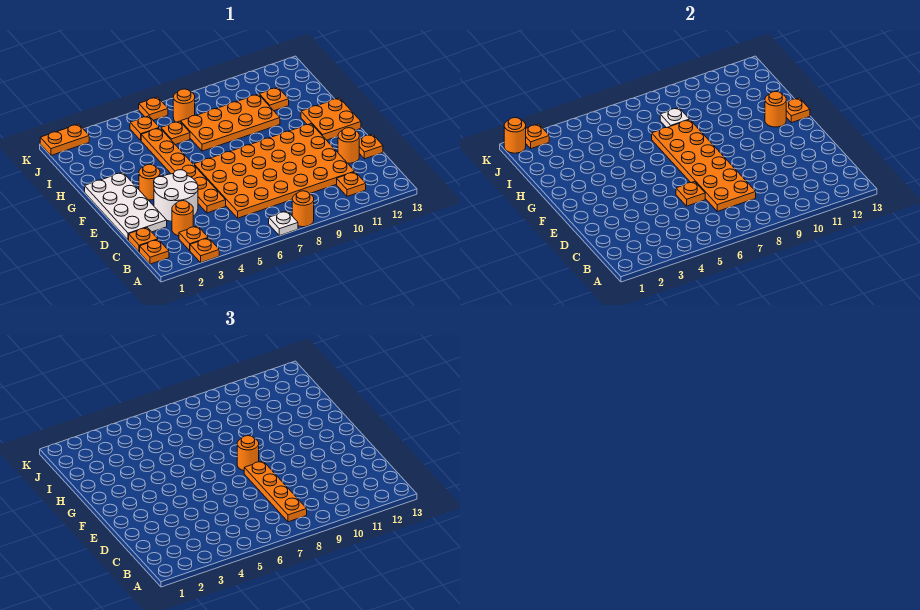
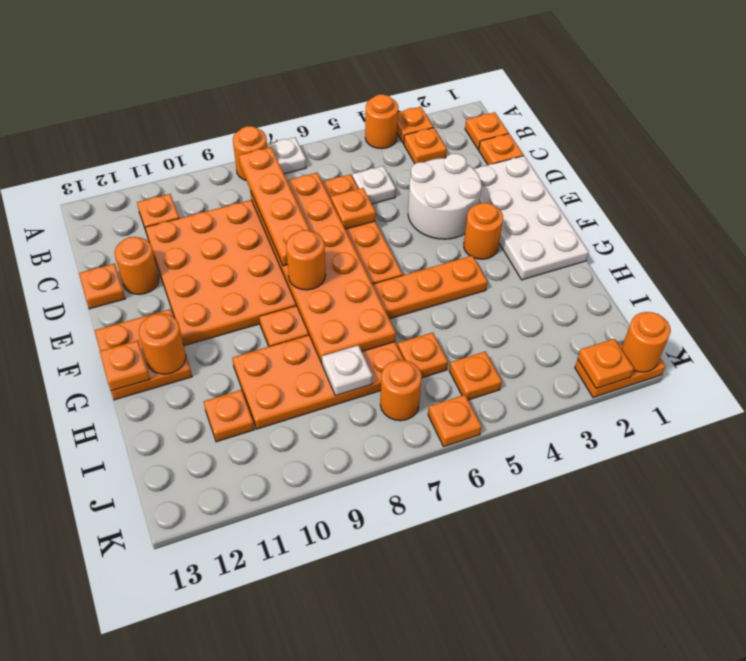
orange round brick C3 level 1 -> orange round brick A4 level 1
none -> white plate C5 level 1
orange plate D5:I5 level 1 -> orange plate G4:G9 level 1

